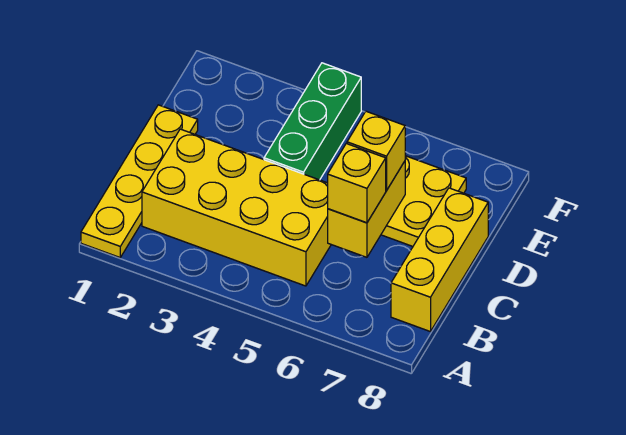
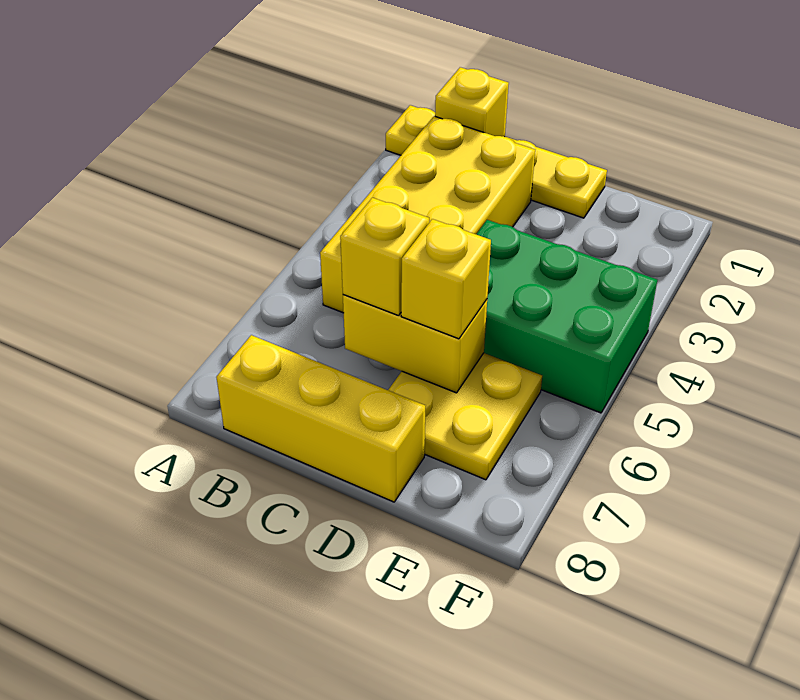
none -> yellow brick B1 level 2
green brick D4:F4 level 1 -> green brick D4:F5 level 1

